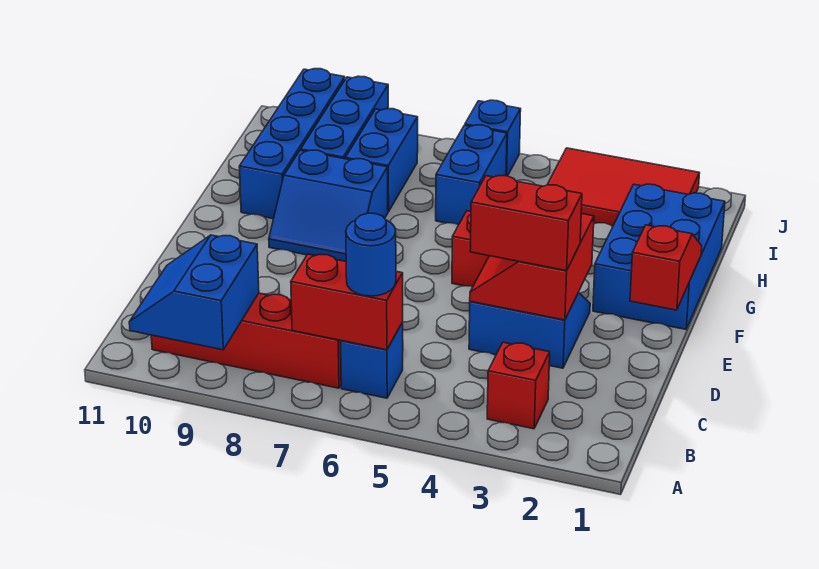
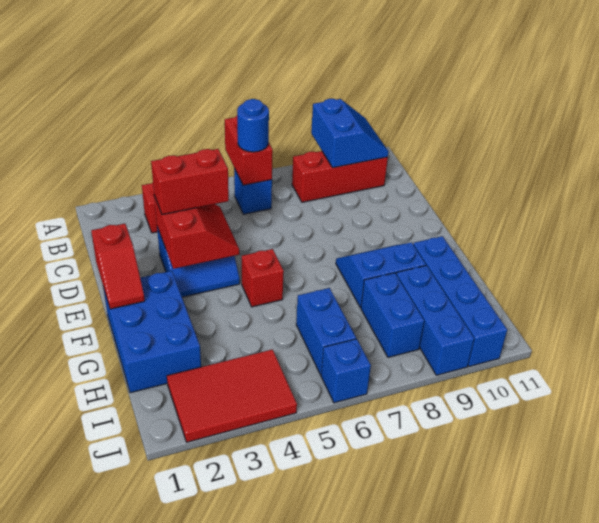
red brick B6:B7 level 2 -> red brick A6:B6 level 2
red brick B7:B10 level 1 -> red brick B8:B10 level 1

